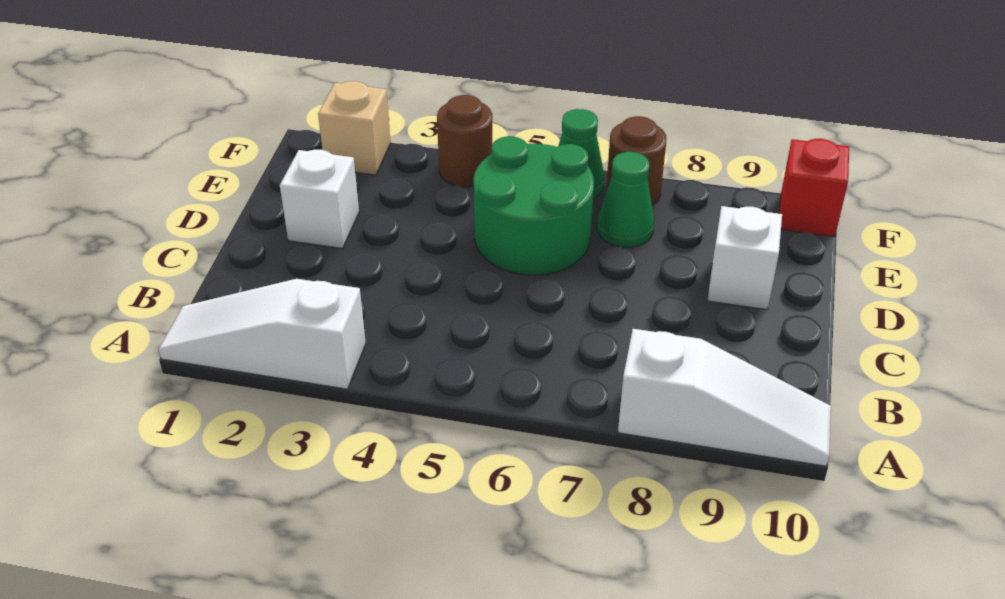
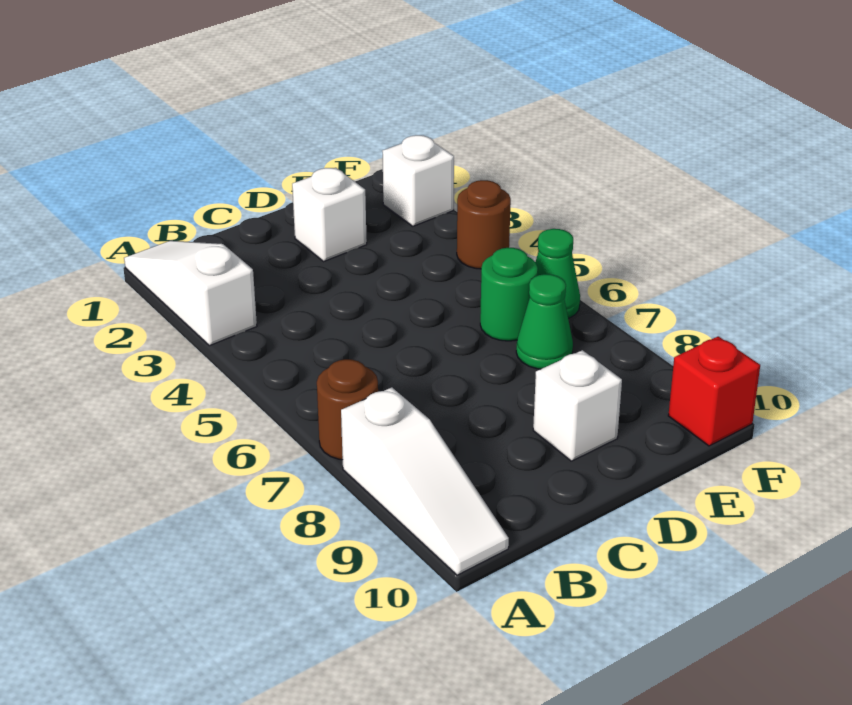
green round brick D5:E6 level 1 -> green round brick E6 level 1
tan brick F2 level 1 -> white brick F2 level 1
brown round brick F7 level 1 -> brown round brick A7 level 1

